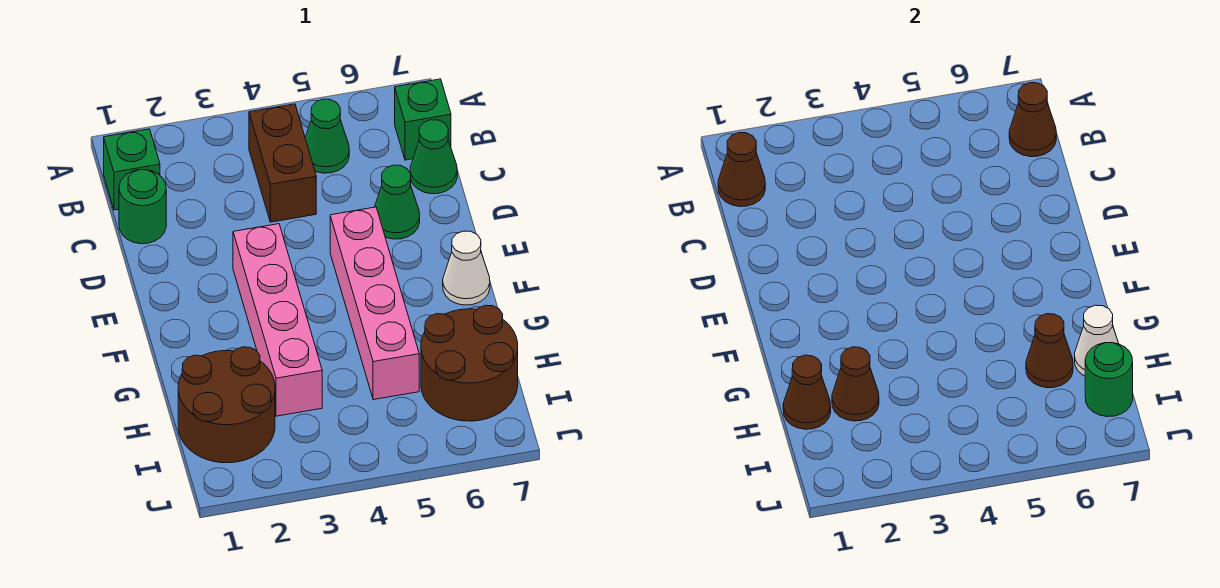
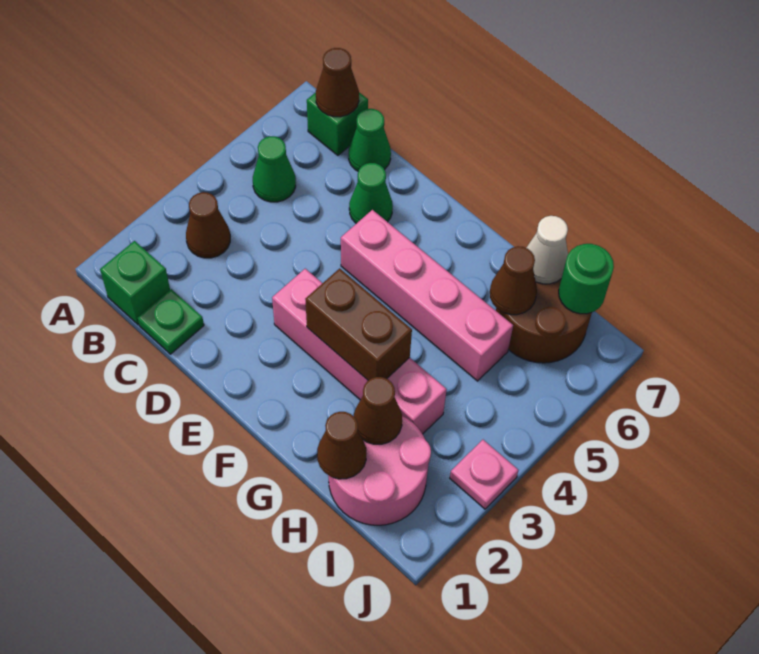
brown cone B1 level 2 -> brown cone B3 level 1
brown brick B4:C4 level 1 -> brown brick F3:G3 level 2
green round brick C1 level 1 -> green plate C1 level 1
white cone F7 level 1 -> none
brown round brick H1:I2 level 1 -> pink round brick H1:I2 level 1
none -> pink plate J3 level 1

